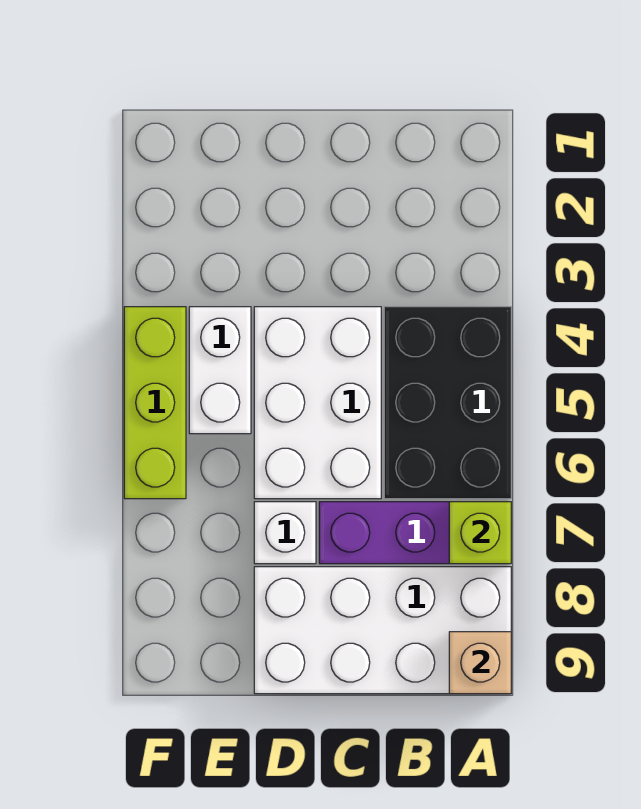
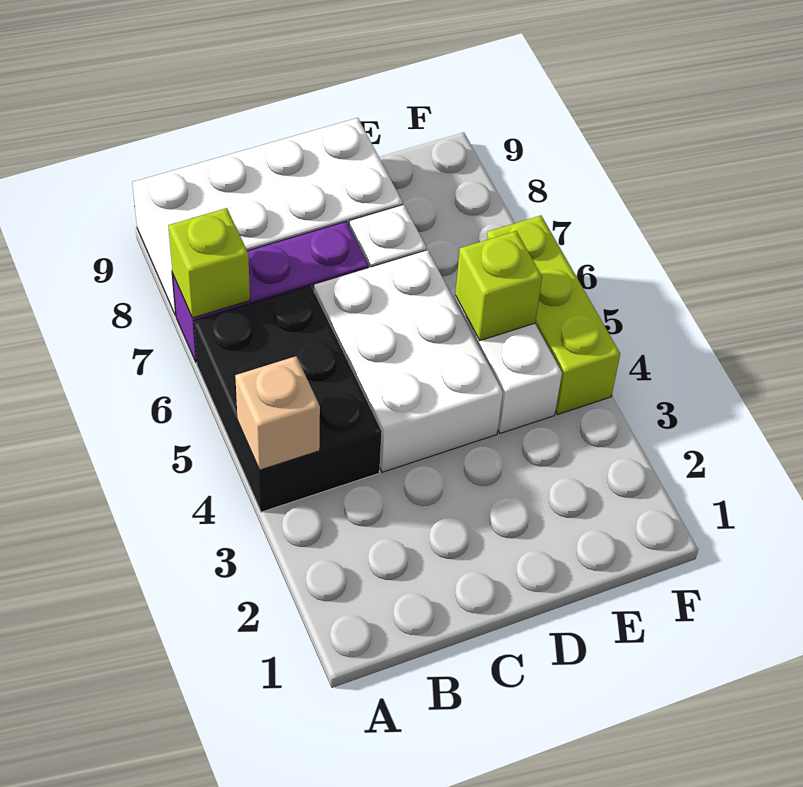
tan brick A9 level 2 -> tan brick A4 level 2
none -> lime brick E5 level 2

